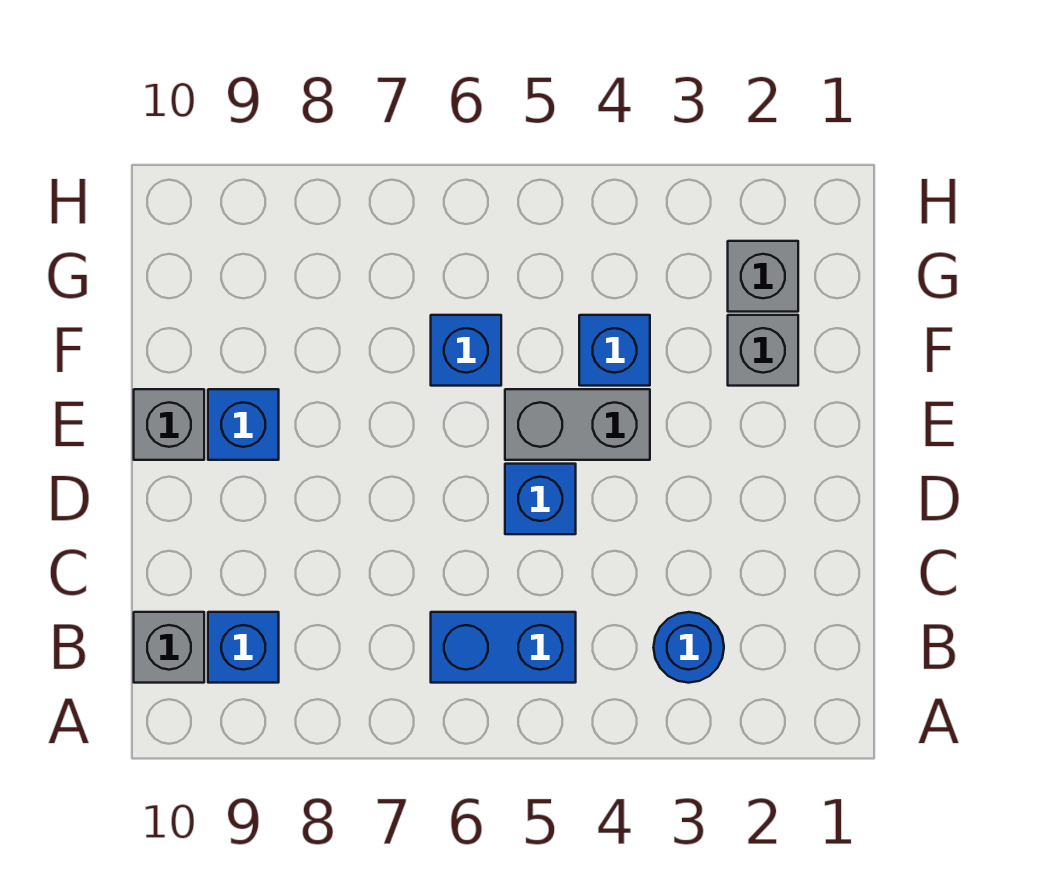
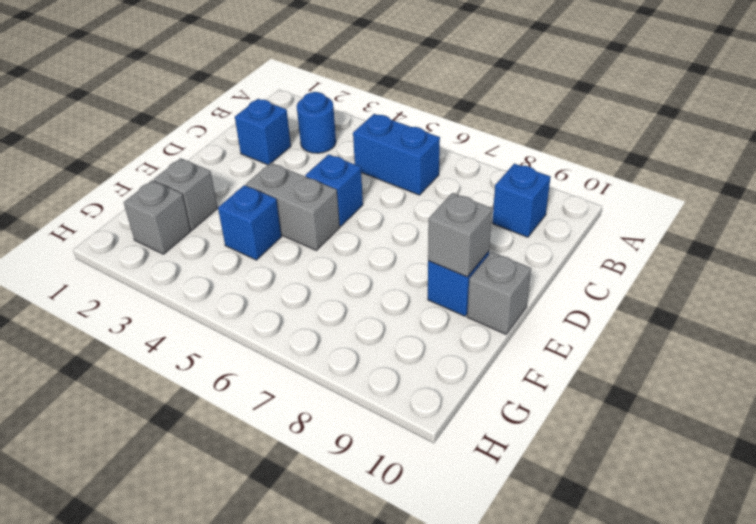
grey brick B10 level 1 -> grey brick E9 level 2
blue brick F6 level 1 -> blue brick C2 level 1

